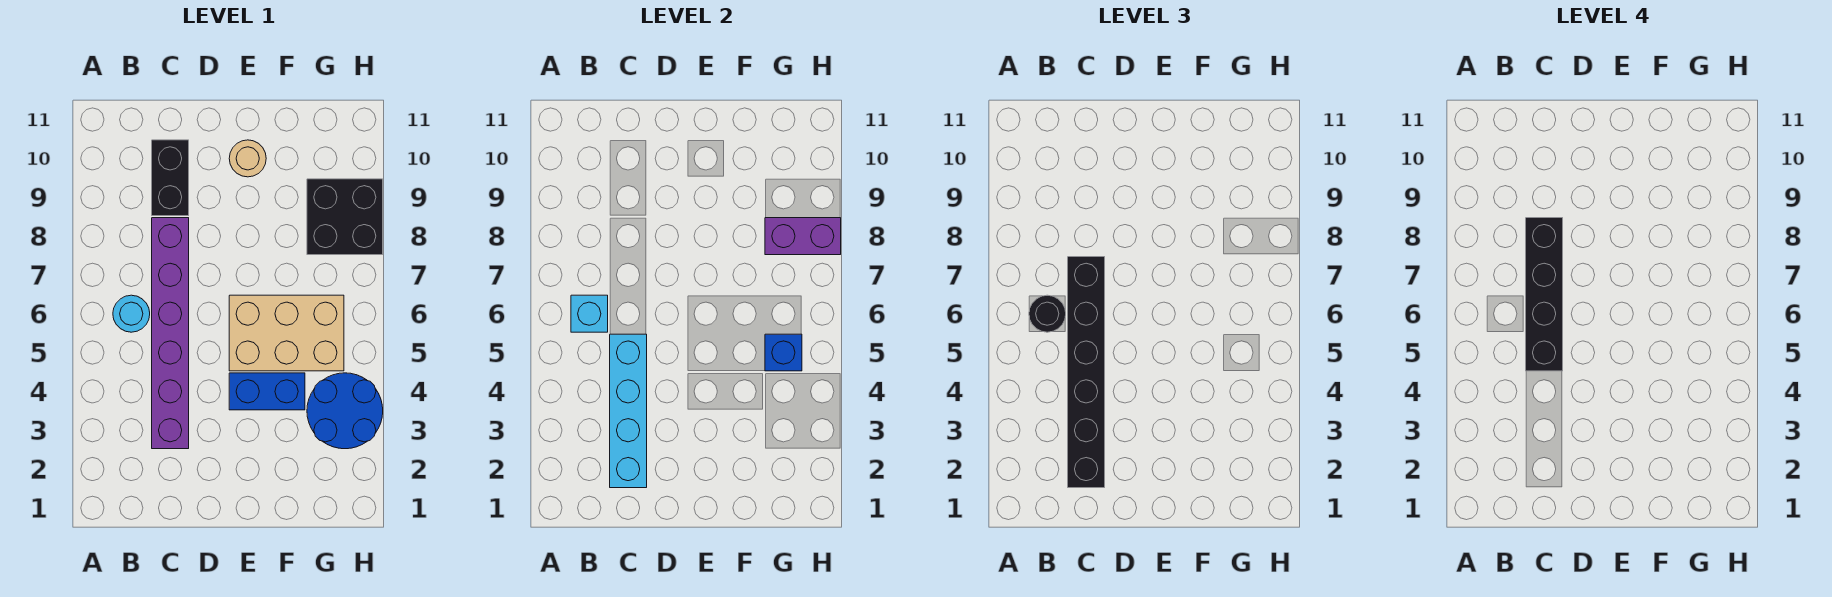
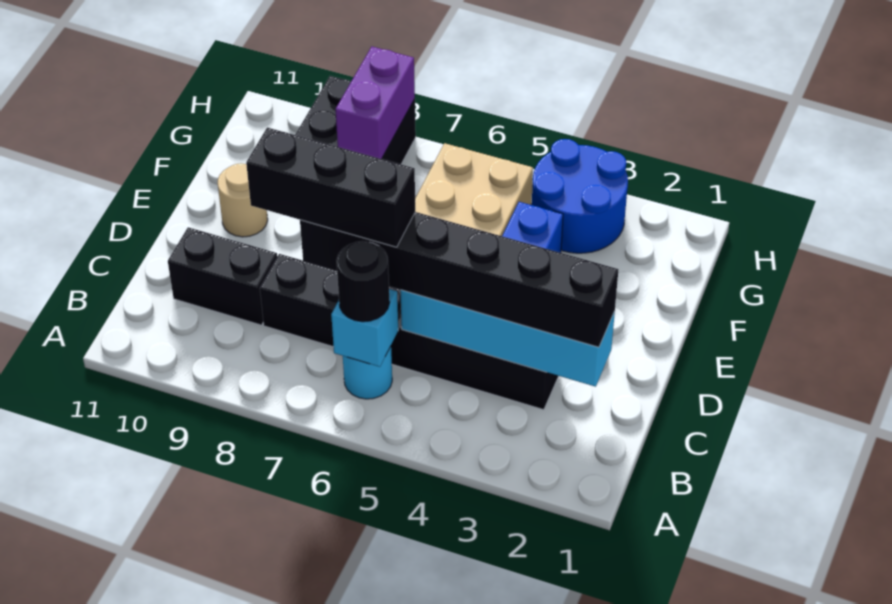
purple brick C3:C8 level 1 -> black brick C3:C8 level 1
black brick C5:C8 level 4 -> black brick C6:C8 level 4
blue brick G5 level 2 -> none

